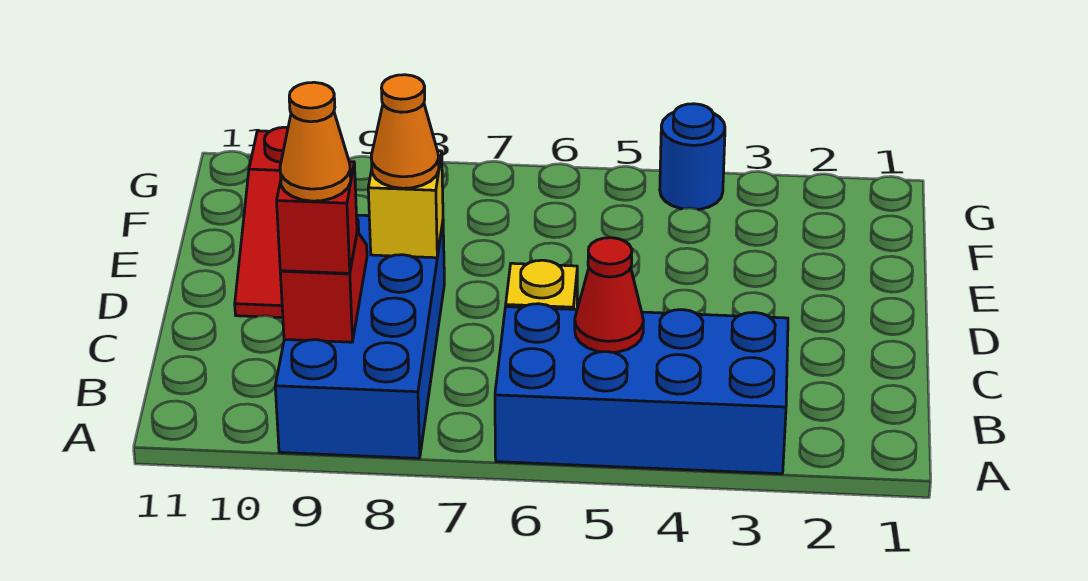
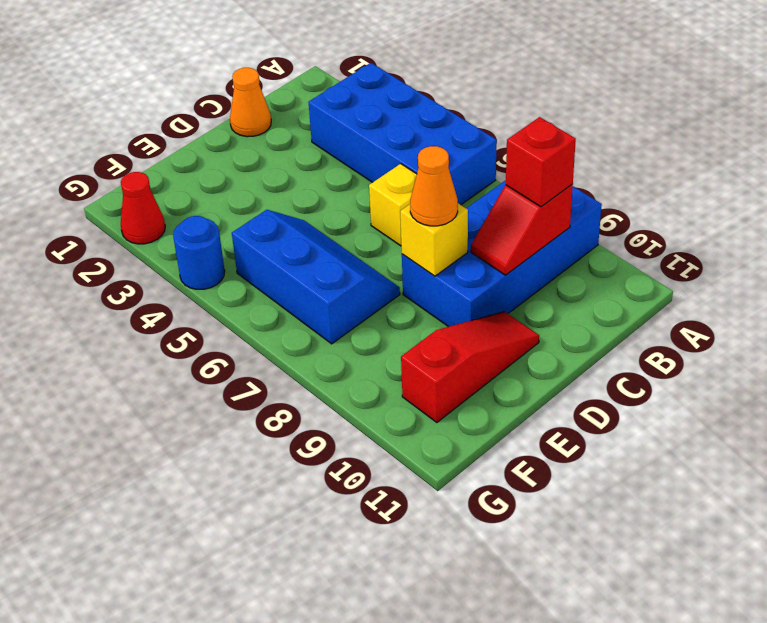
red cone B5 level 2 -> red cone G2 level 1
orange cone B9 level 4 -> orange cone C1 level 1
none -> blue slope E5:F7 level 1 top F

